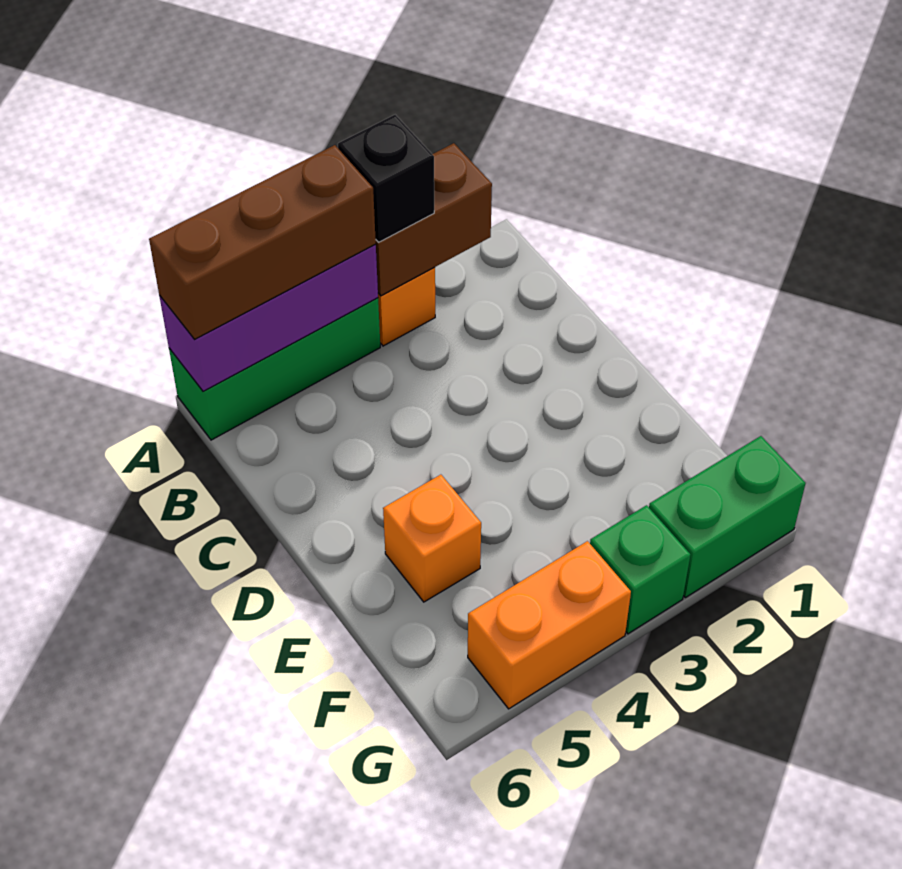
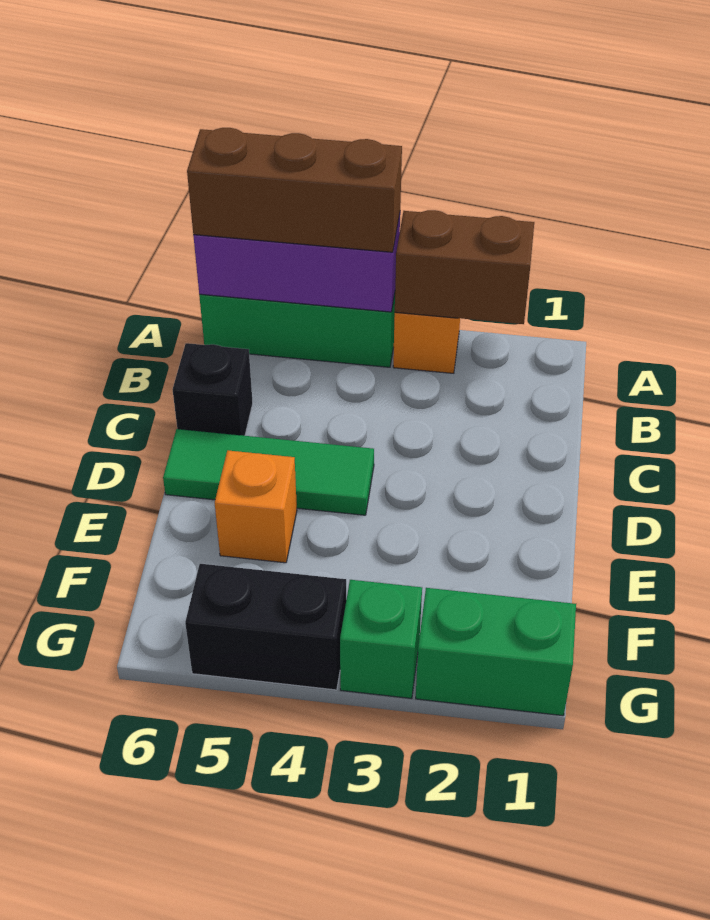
black brick A3 level 3 -> black brick C6 level 1
none -> green tile D4:D6 level 1
orange brick G4:G5 level 1 -> black brick G4:G5 level 1

